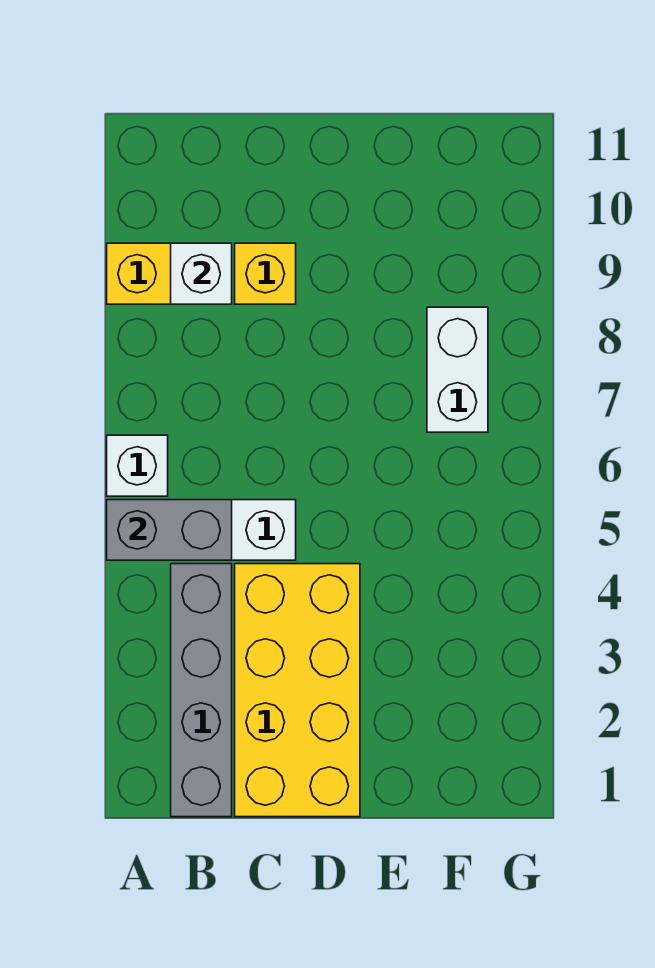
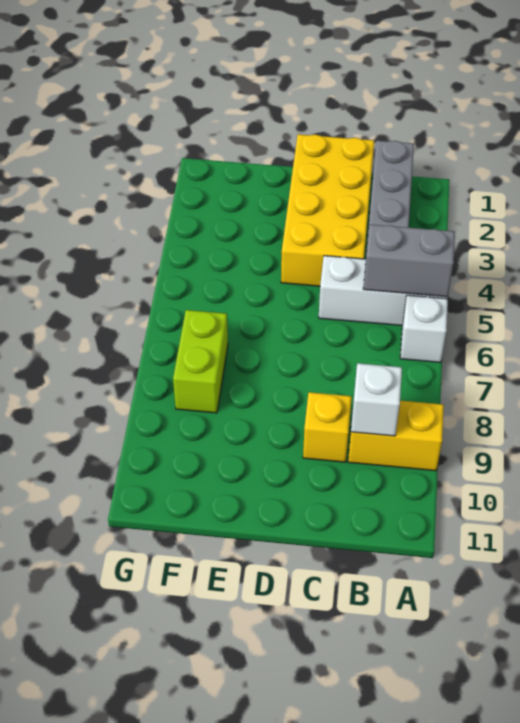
white brick F7:F8 level 1 -> lime brick F7:F8 level 1

